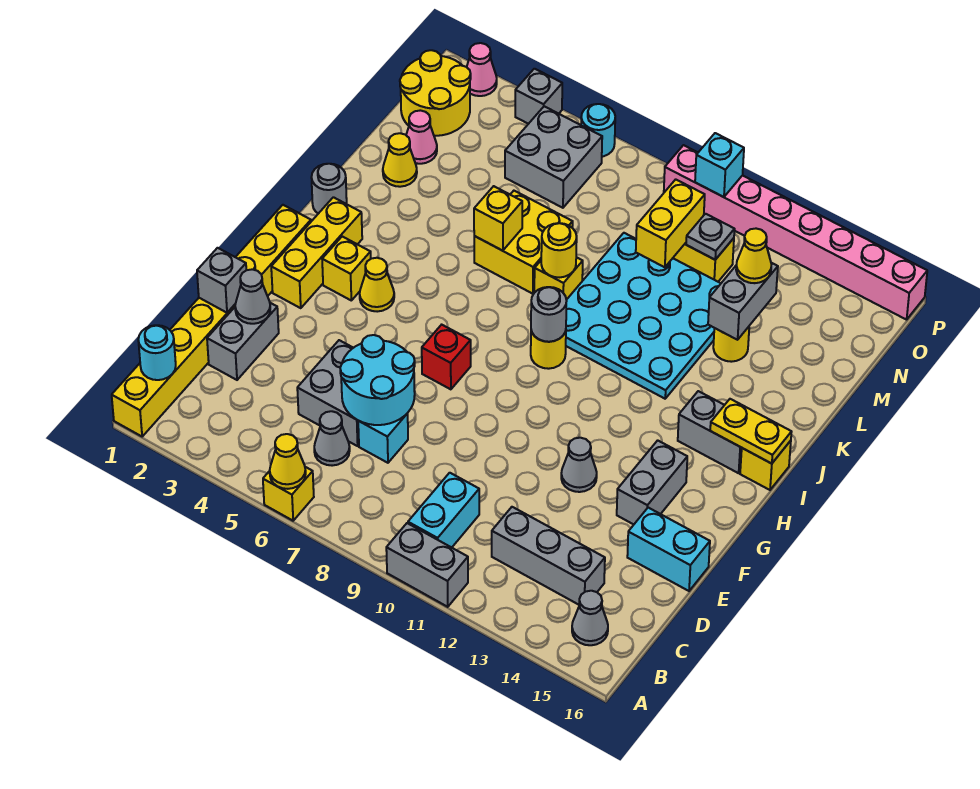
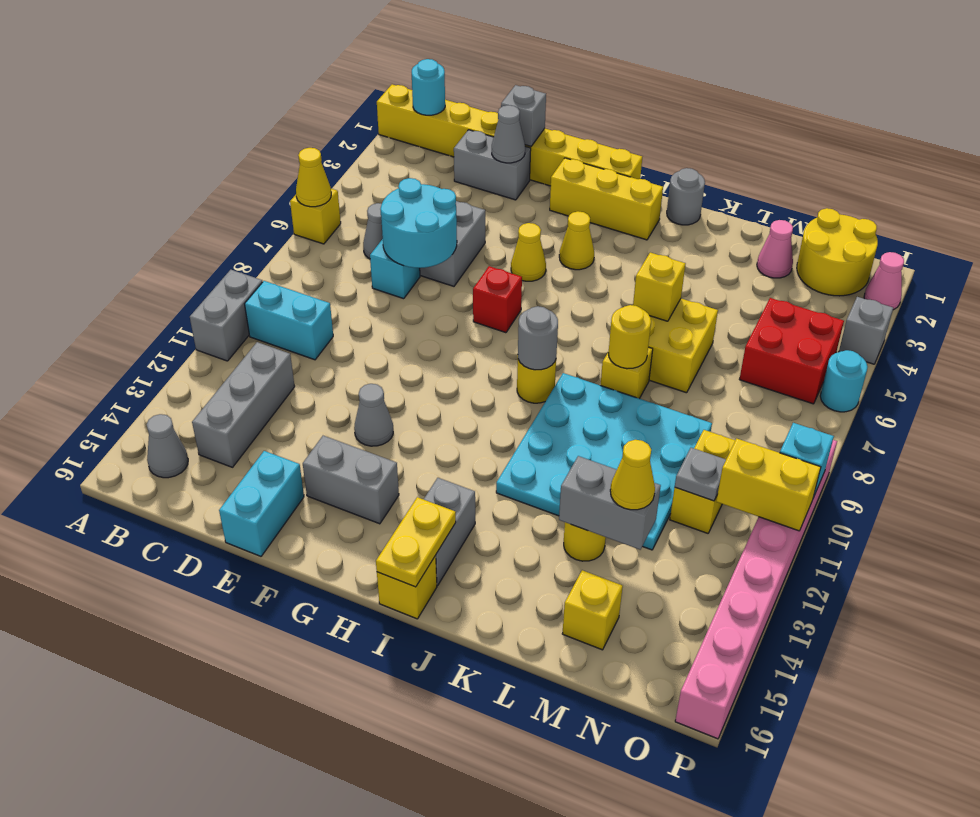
yellow brick H3 level 1 -> yellow brick M15 level 1
yellow cone L2 level 1 -> yellow cone G5 level 1
yellow brick M10:N10 level 2 -> yellow brick O11:P11 level 2
grey brick N5:O6 level 1 -> red brick N5:O6 level 1

